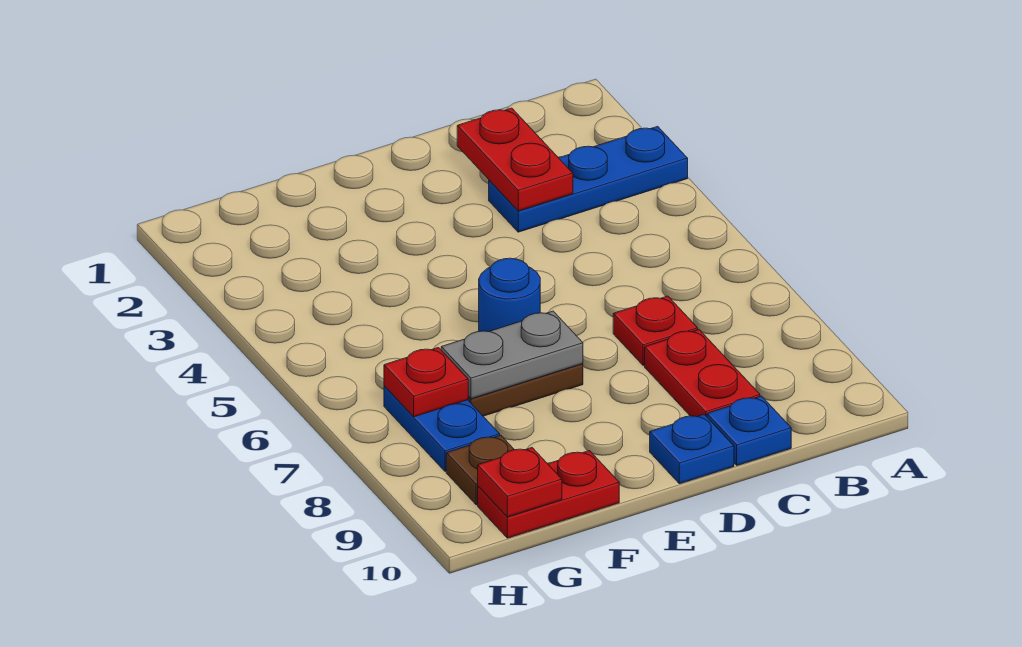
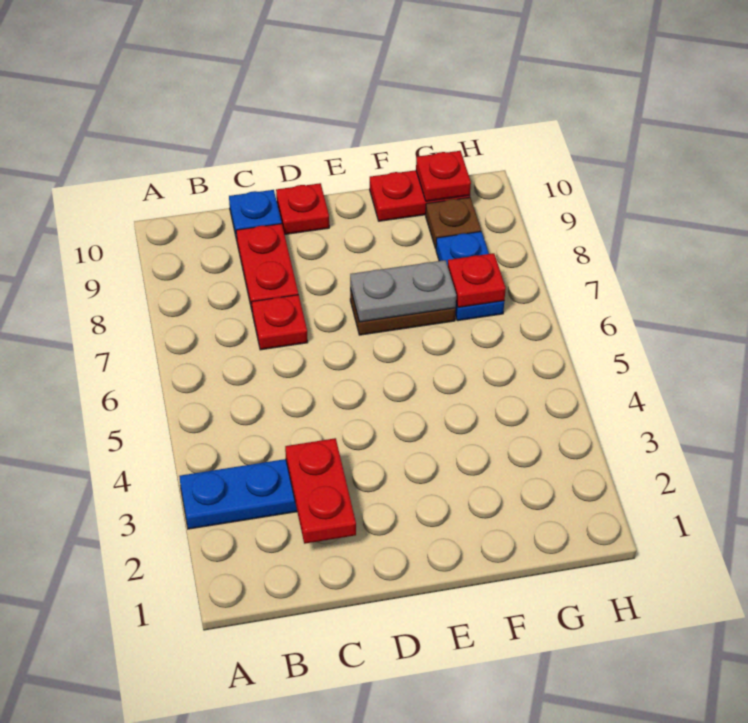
blue plate D10 level 1 -> red plate D10 level 1
blue round brick E6 level 1 -> none

